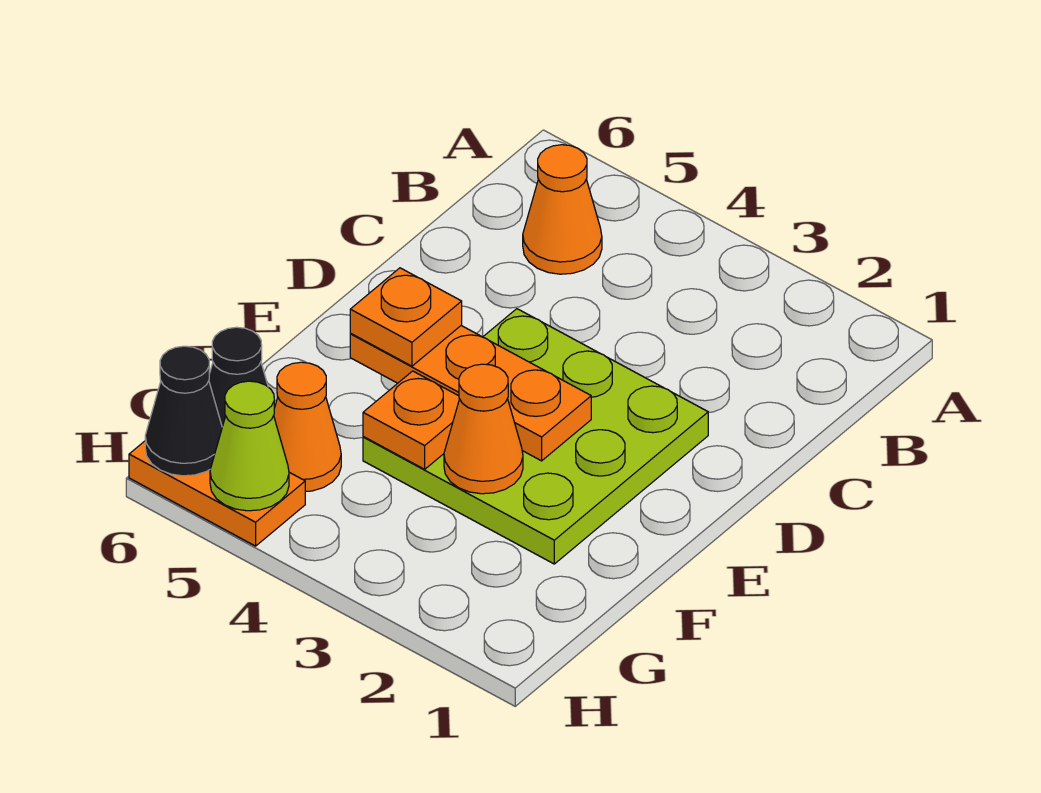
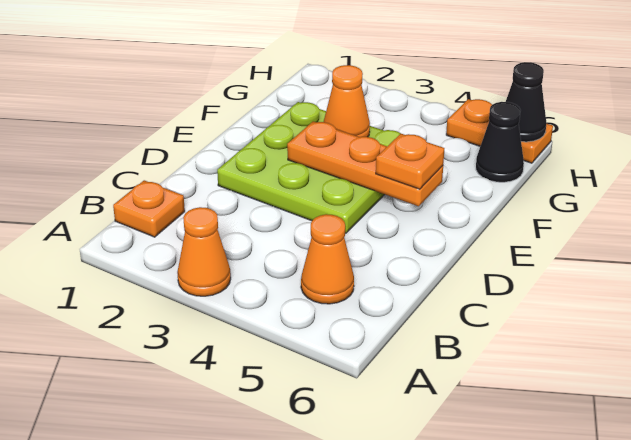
orange plate F4 level 2 -> orange plate B1 level 1
orange cone G5 level 1 -> orange cone A3 level 1
lime cone H5 level 2 -> none

